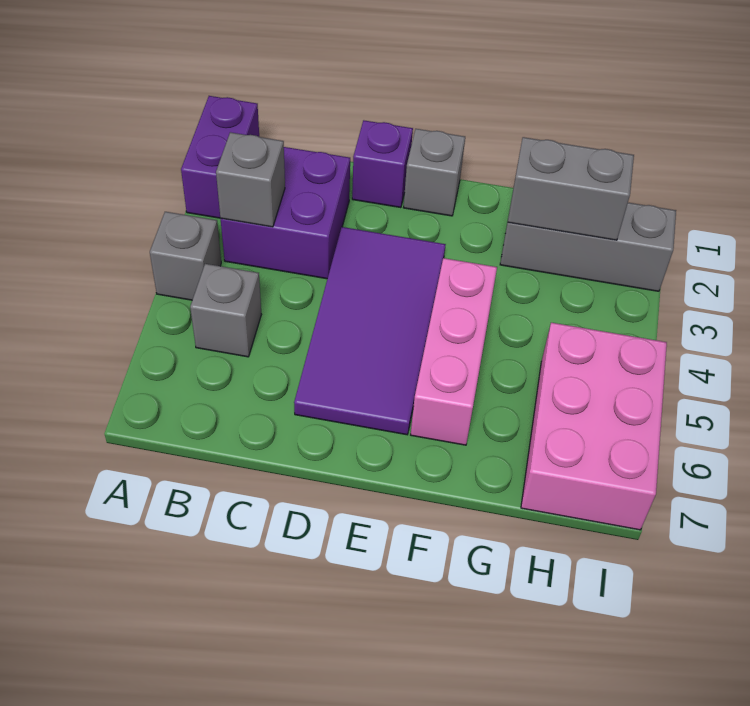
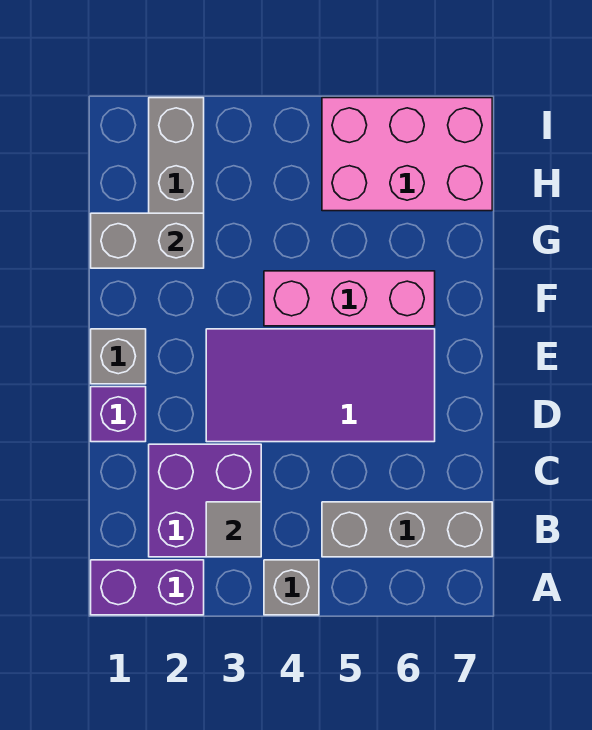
grey brick B3 level 2 -> grey tile B3 level 2
grey brick B5 level 1 -> grey brick B5:B7 level 1
grey brick G2:H2 level 2 -> grey brick G1:G2 level 2

